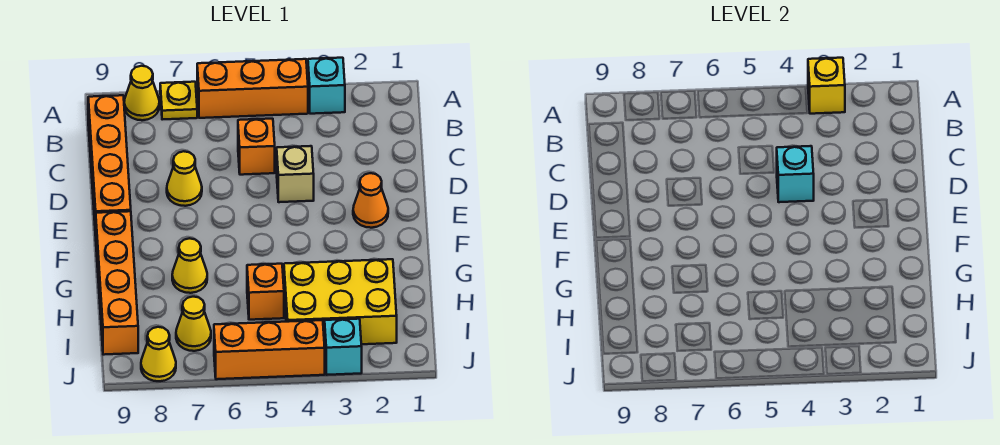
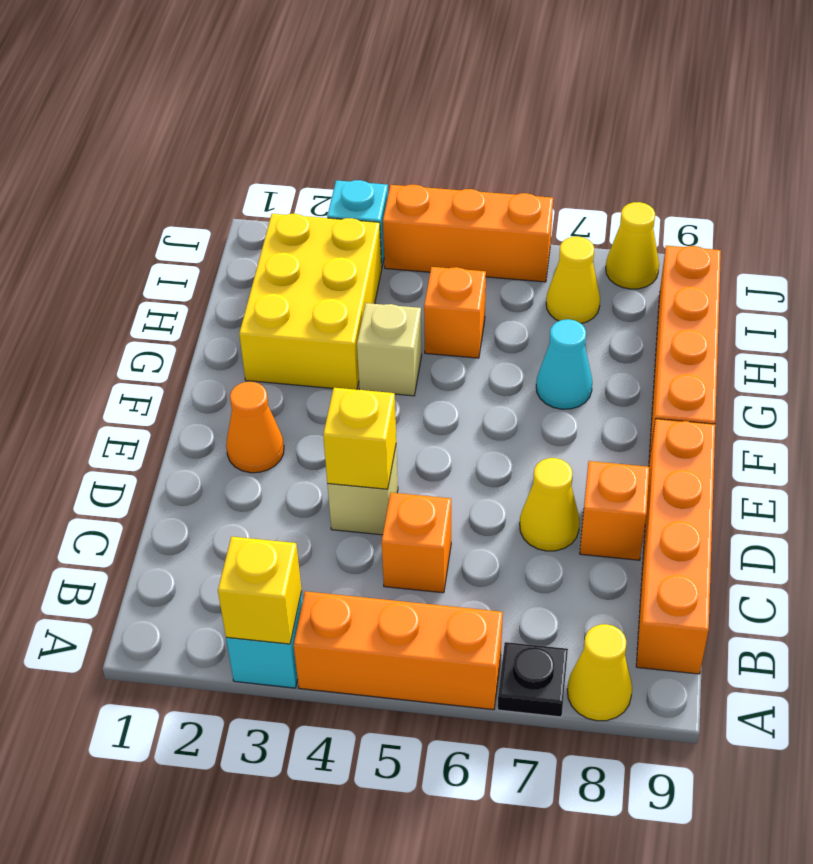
yellow plate A7 level 1 -> black plate A7 level 1
cyan brick D4 level 2 -> yellow brick D4 level 2
none -> orange brick D8 level 1
none -> tan brick G4 level 1
yellow cone G7 level 1 -> cyan cone G7 level 1
yellow brick H2:I4 level 1 -> yellow brick G2:I3 level 1

